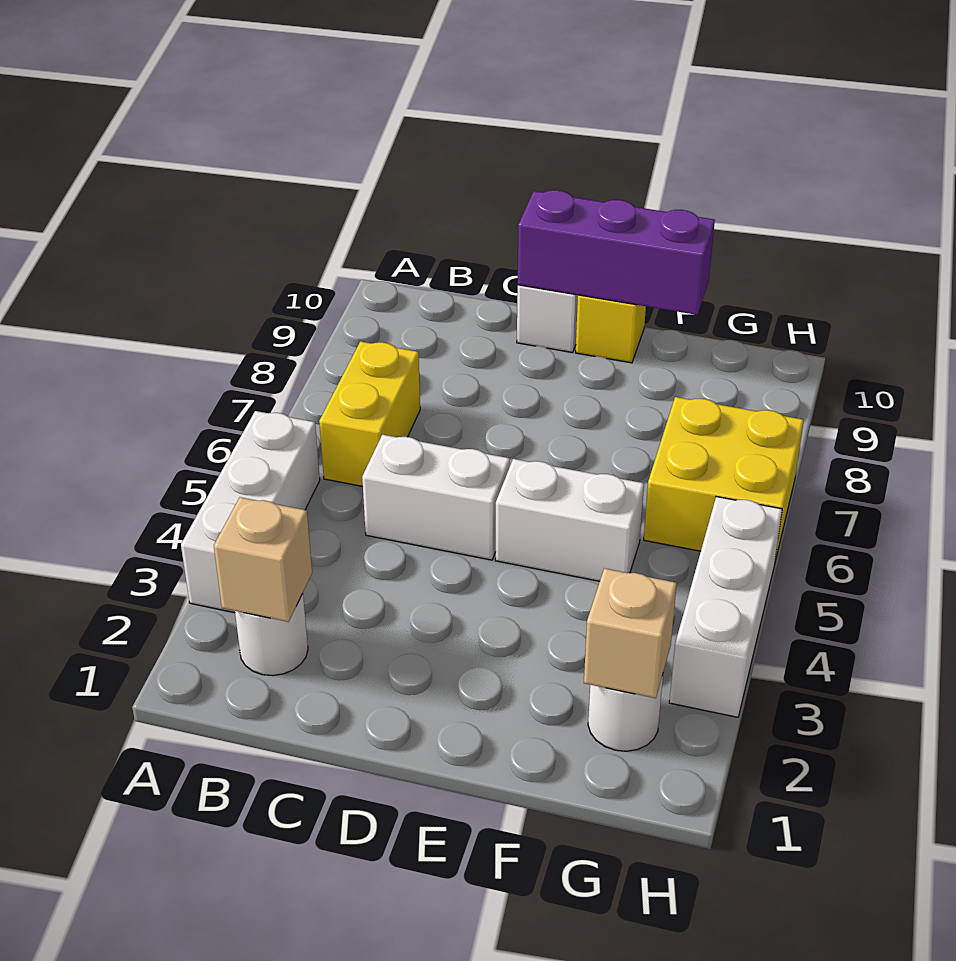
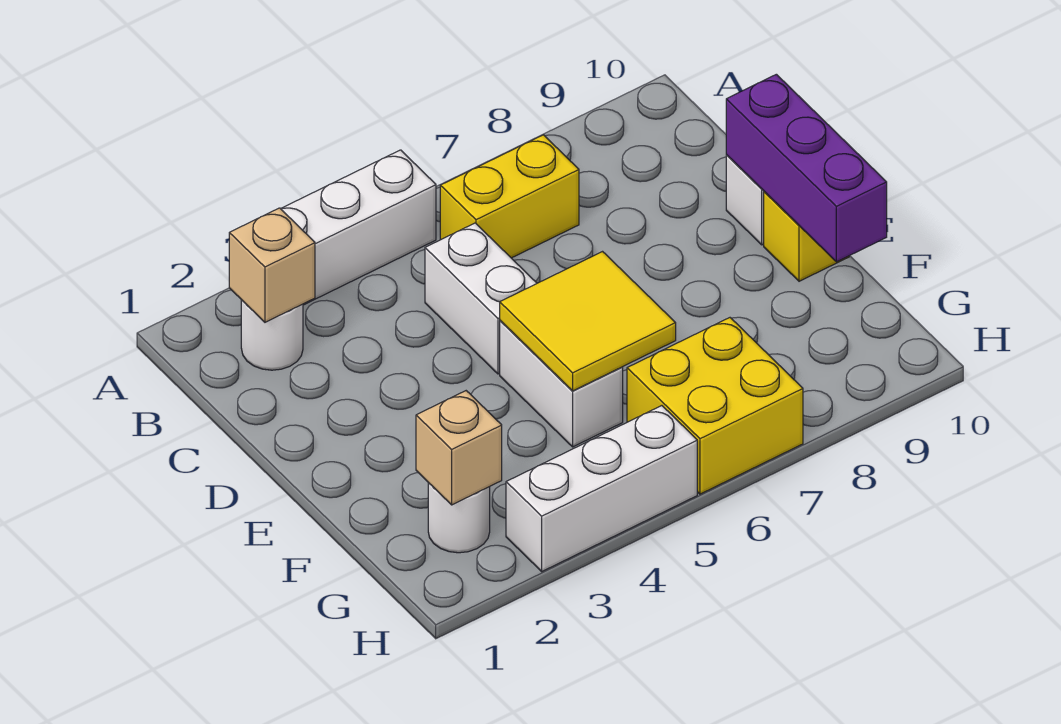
none -> yellow tile E5:F6 level 2

